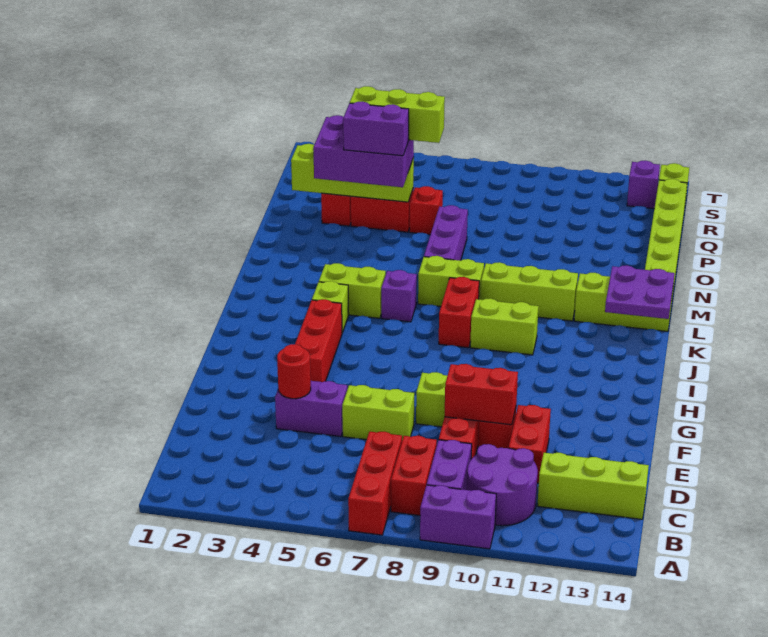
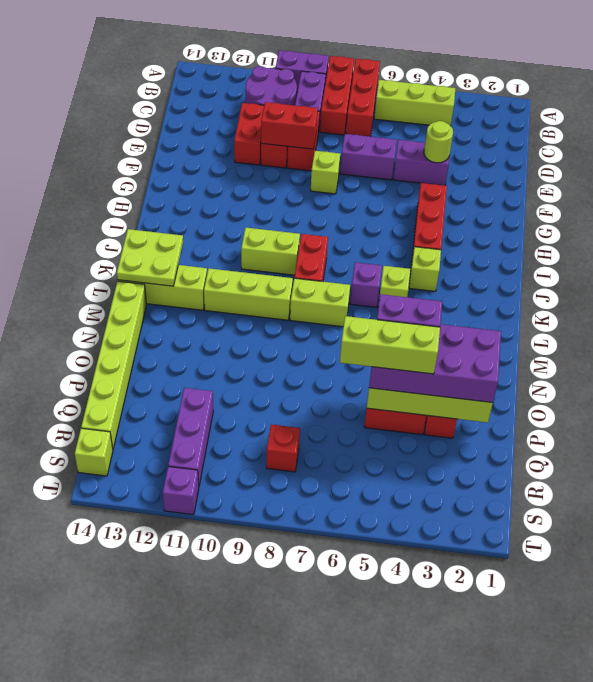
red brick B8:C8 level 1 -> red brick A8:C8 level 1
lime brick C12:C14 level 1 -> lime brick B4:B6 level 1
red round brick E4 level 2 -> lime round brick E4 level 2
lime brick E6:E7 level 1 -> purple brick E6:E7 level 1
lime brick K4:K5 level 1 -> lime brick K5 level 1
purple plate K13:L14 level 2 -> lime plate K13:L14 level 2
purple brick M7:O7 level 1 -> purple brick Q11:S11 level 1
purple brick O3:P5 level 3 -> purple brick O2:P5 level 3
red brick P6 level 1 -> red brick R8 level 1
purple brick S13 level 1 -> purple brick T11 level 1

